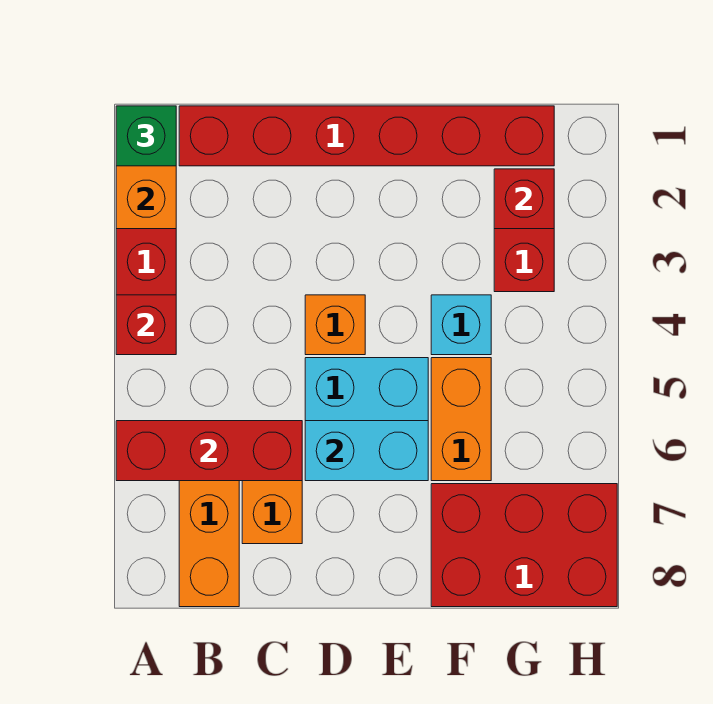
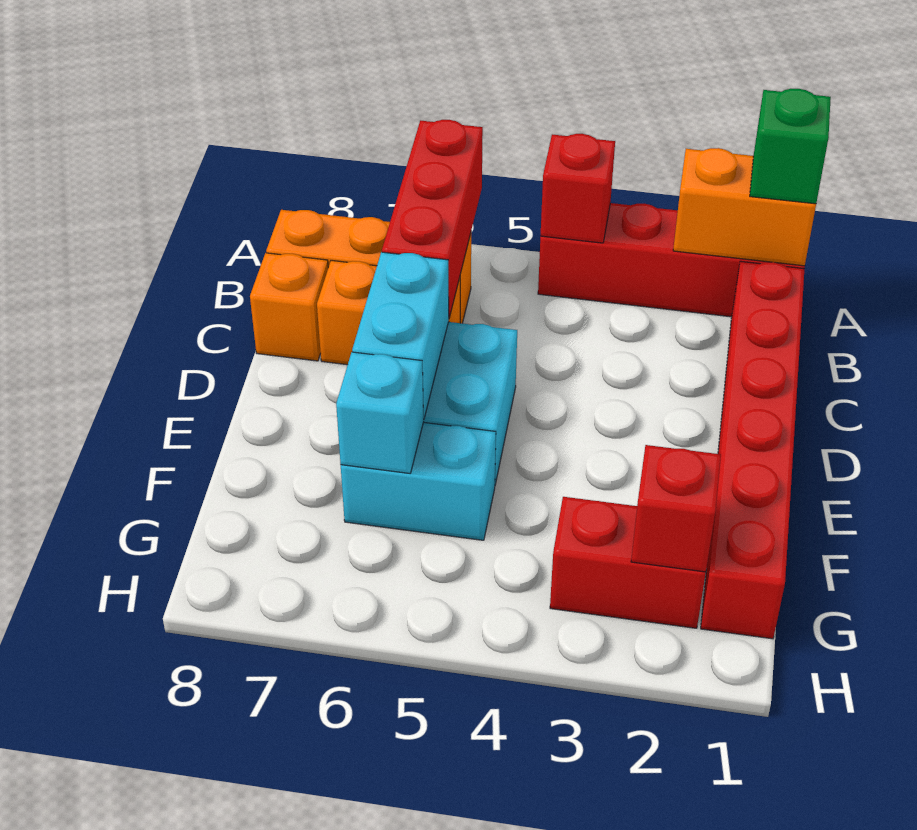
orange brick D4 level 1 -> orange brick C8 level 1
cyan brick F4 level 1 -> cyan brick F6 level 2
orange brick F5:F6 level 1 -> cyan brick F5:F6 level 1
red brick F7:H8 level 1 -> none

